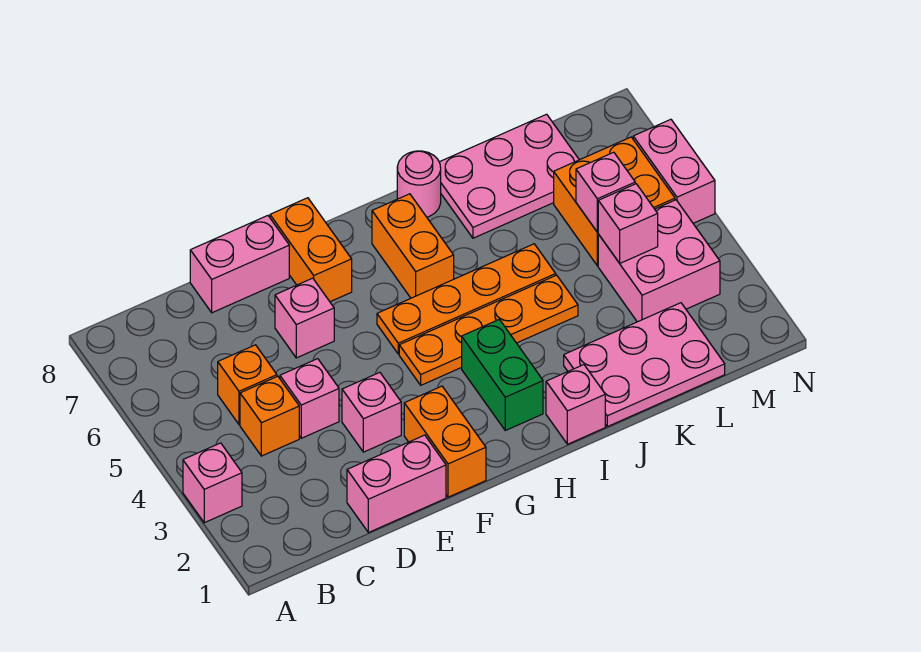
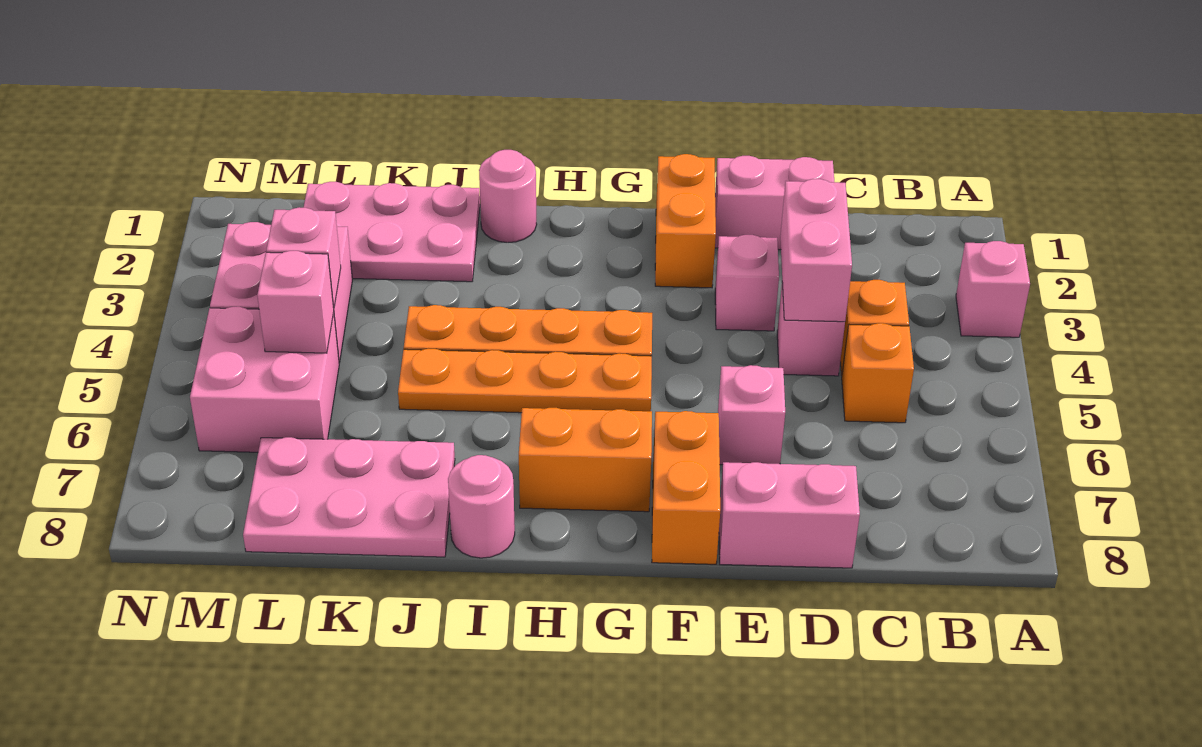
green brick H2:H3 level 1 -> none
orange brick H6:H7 level 1 -> orange brick G7:H7 level 1
pink brick I1 level 1 -> pink round brick I1 level 1
orange brick L5:M6 level 1 -> pink brick L5:M6 level 1
pink brick N5:N6 level 1 -> pink brick D3:D4 level 2

